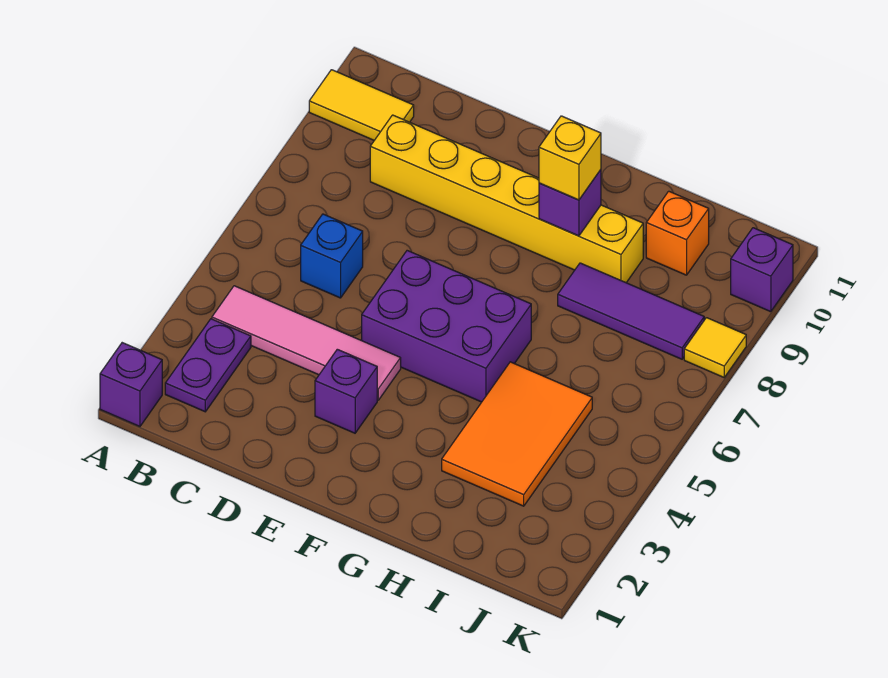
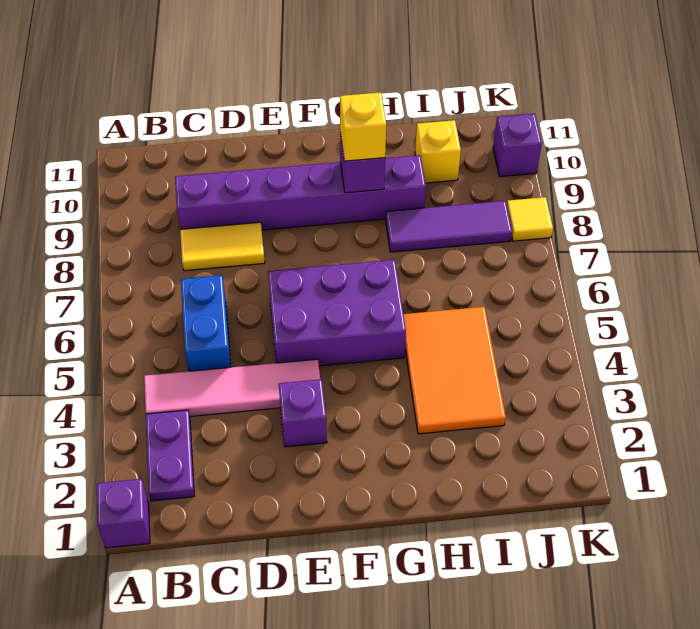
yellow tile A10:B10 level 1 -> yellow tile C8:D8 level 1
blue brick C6 level 1 -> blue brick C5:C6 level 1
yellow brick C9:H9 level 1 -> purple brick C9:H9 level 1
orange brick I10 level 1 -> yellow brick I10 level 1

